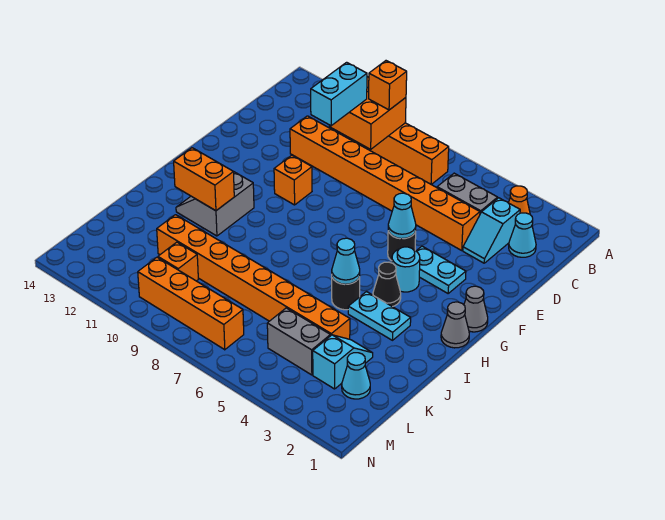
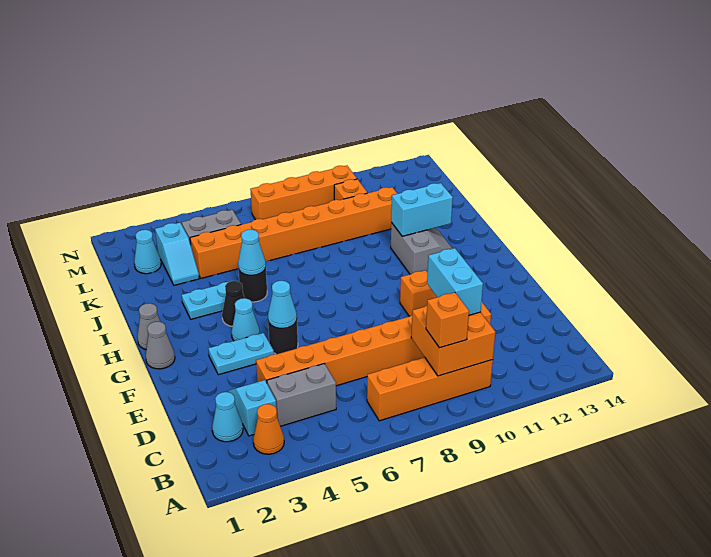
cyan round brick G4 level 1 -> cyan cone G4 level 1
orange brick I11:I12 level 2 -> cyan brick I11:I12 level 2

